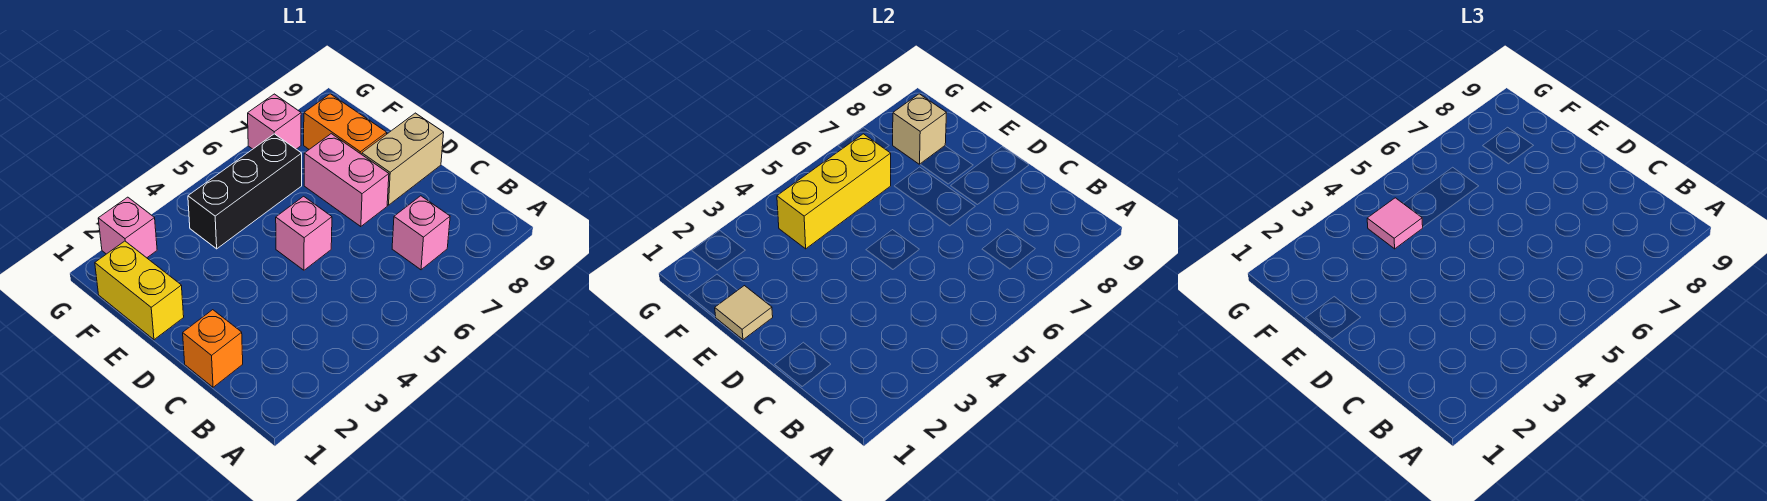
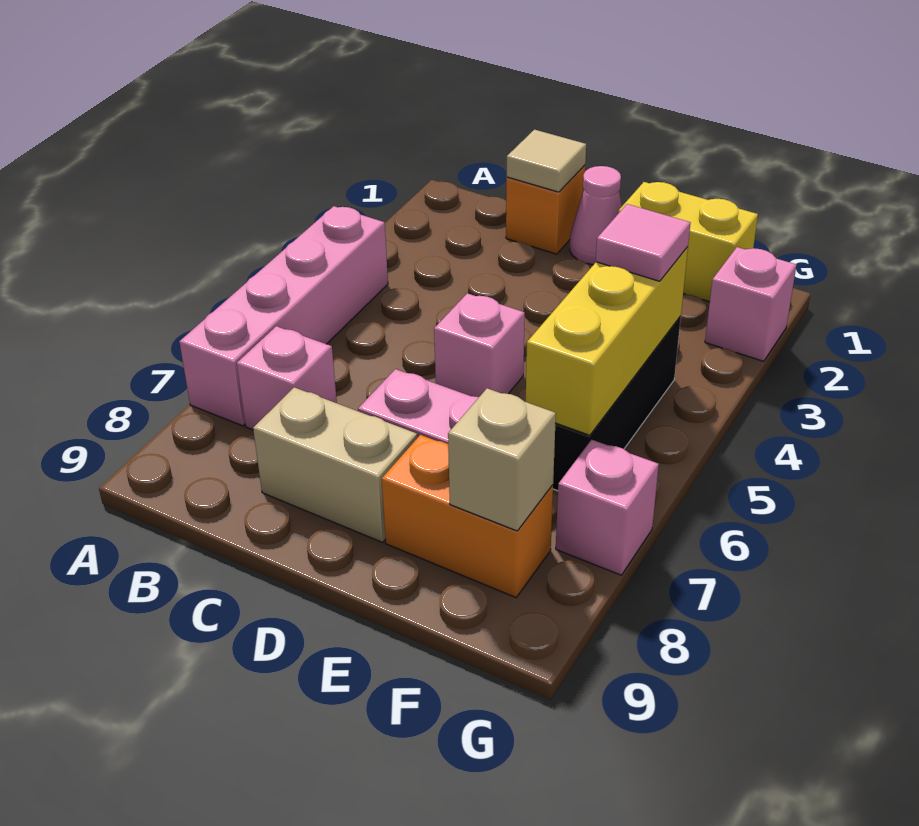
none -> pink brick A4:A7 level 1
none -> pink cone D1 level 1
tan brick D8:D9 level 1 -> tan brick C8:D8 level 1
tan tile E1 level 2 -> tan tile C1 level 2

